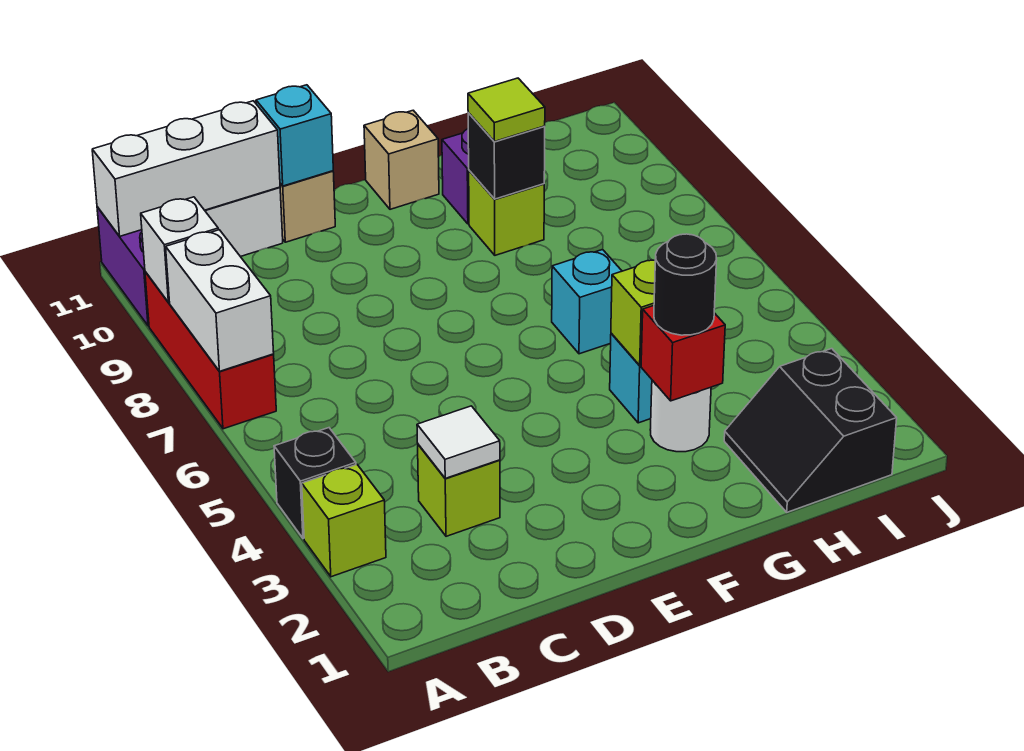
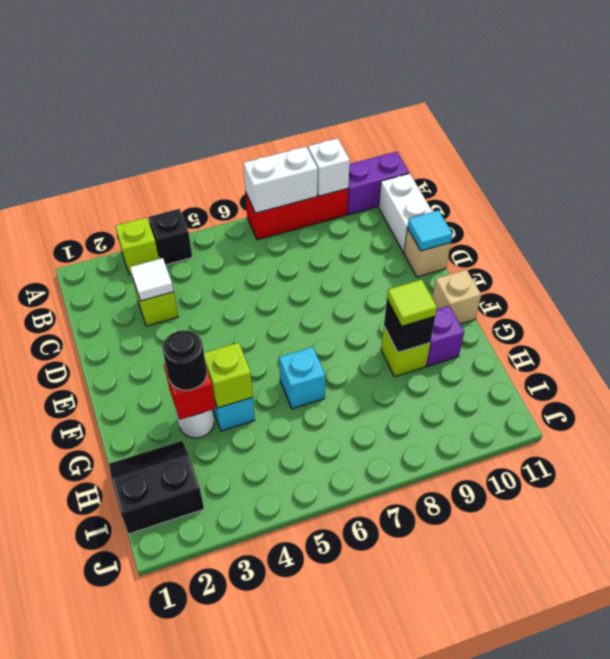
white brick A11:C11 level 2 -> none
cyan brick D11 level 2 -> cyan tile D11 level 2

